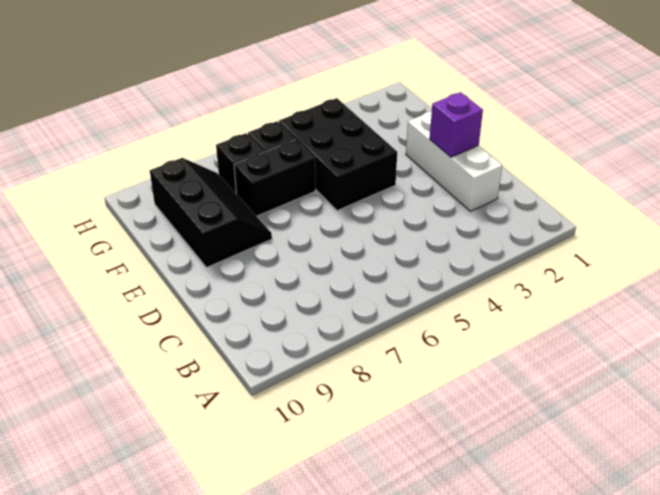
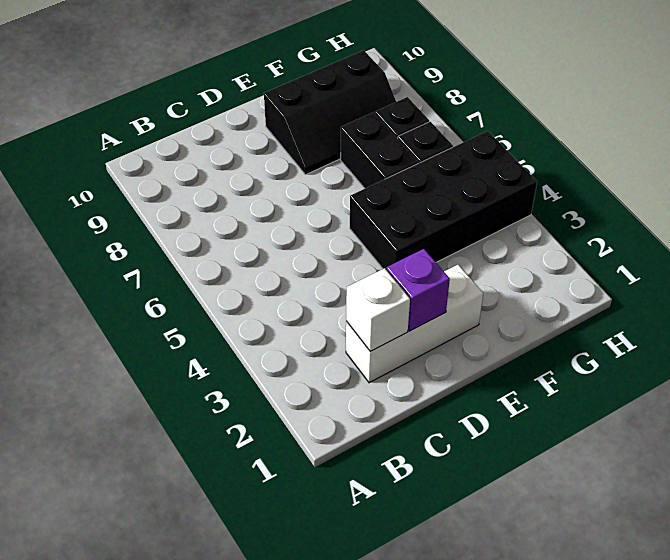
none -> white brick C2 level 2
black brick E4:G5 level 1 -> black brick E4:H5 level 1

